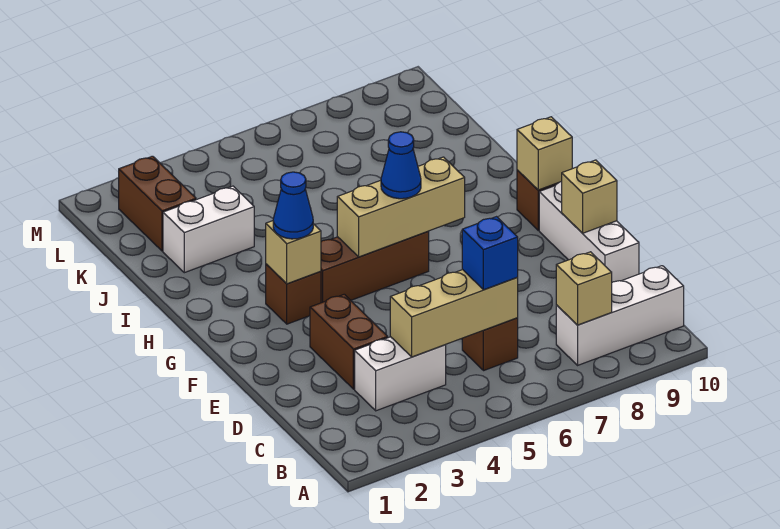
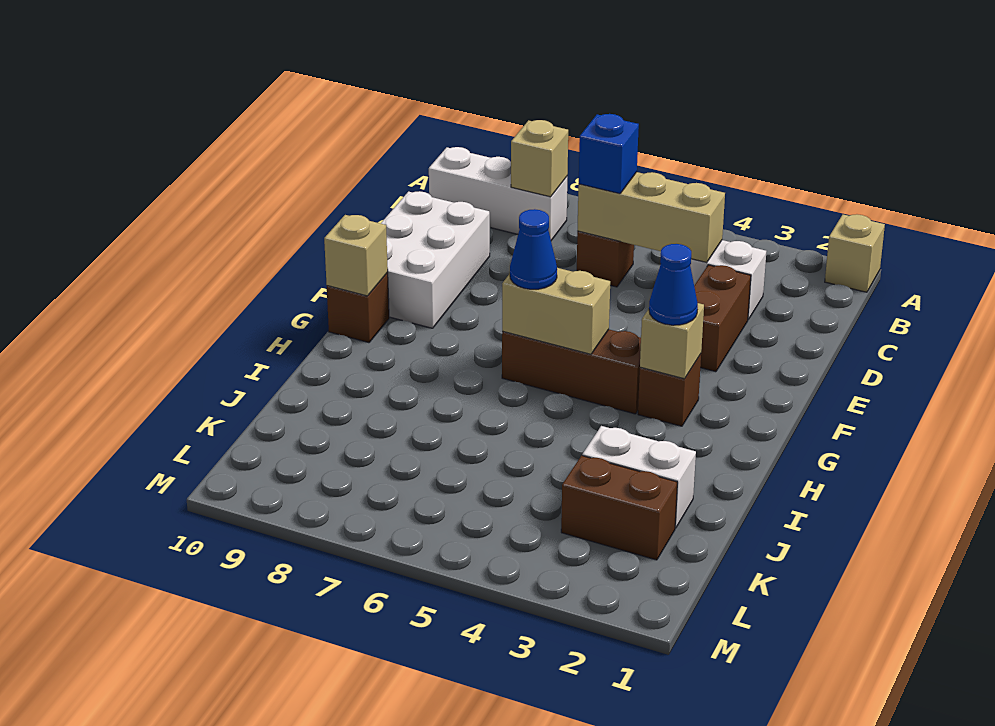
white brick D10:F10 level 1 -> white brick D9:F10 level 1
tan brick E10 level 2 -> tan brick A1 level 1
tan brick G5:G7 level 2 -> tan brick G5:G6 level 2
brown brick K2:L2 level 1 -> brown brick K2:K3 level 1

